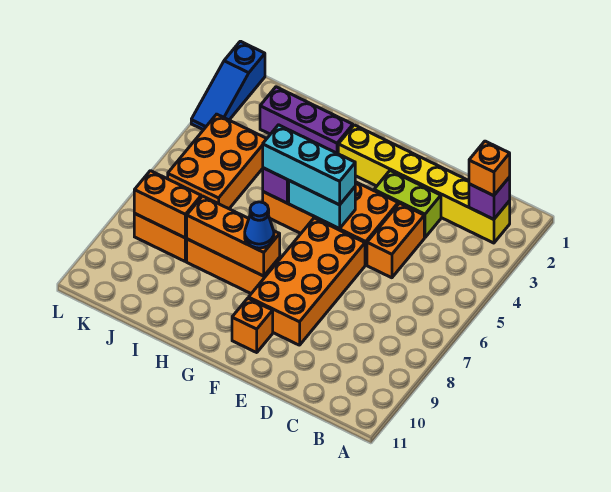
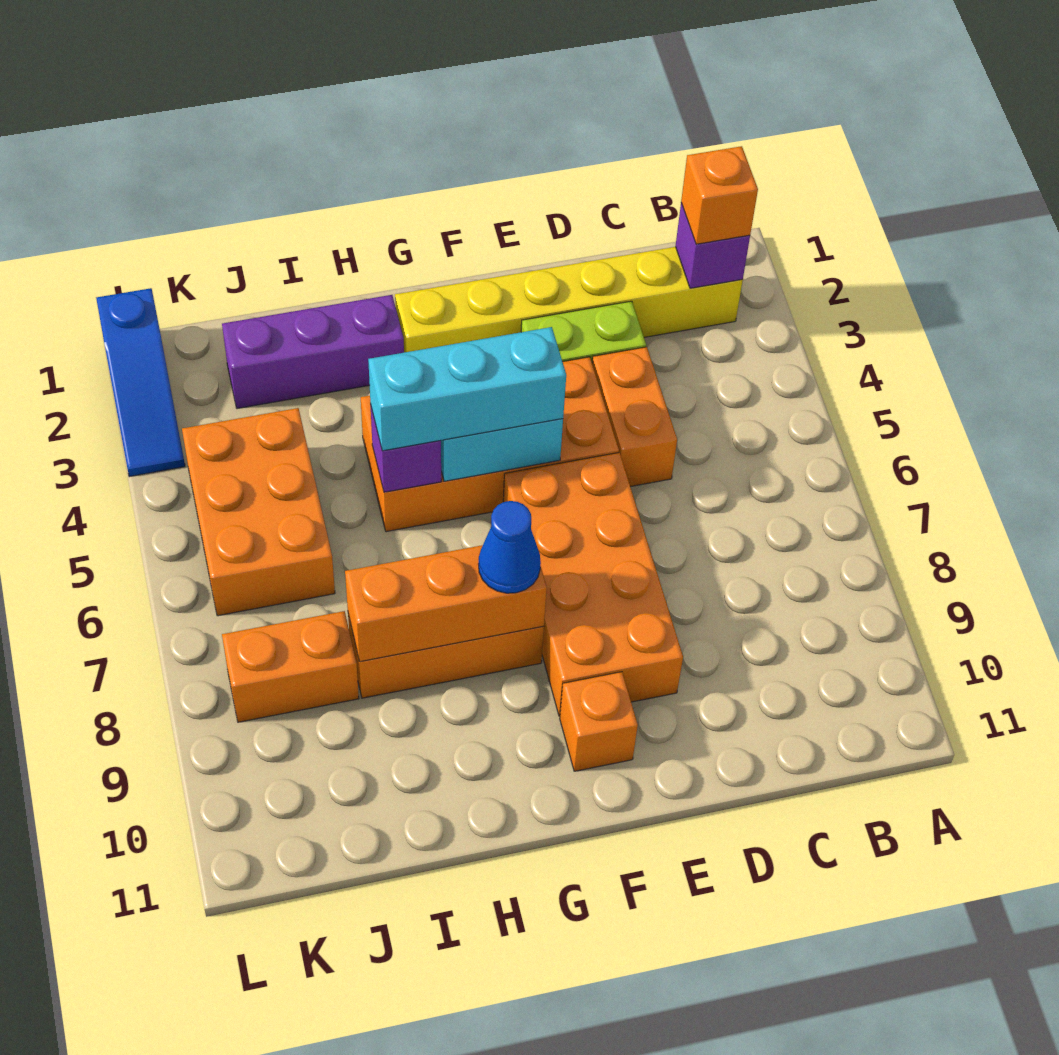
orange brick J8:K8 level 2 -> none

